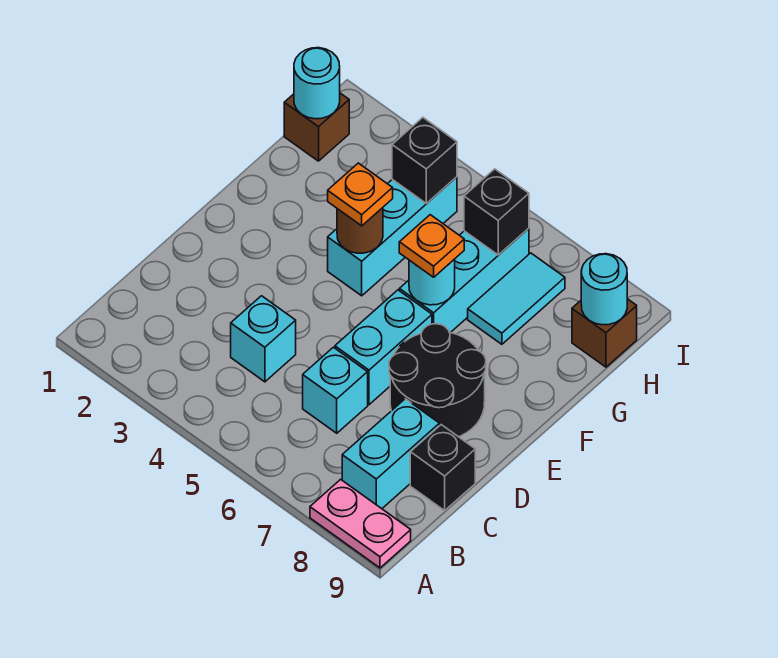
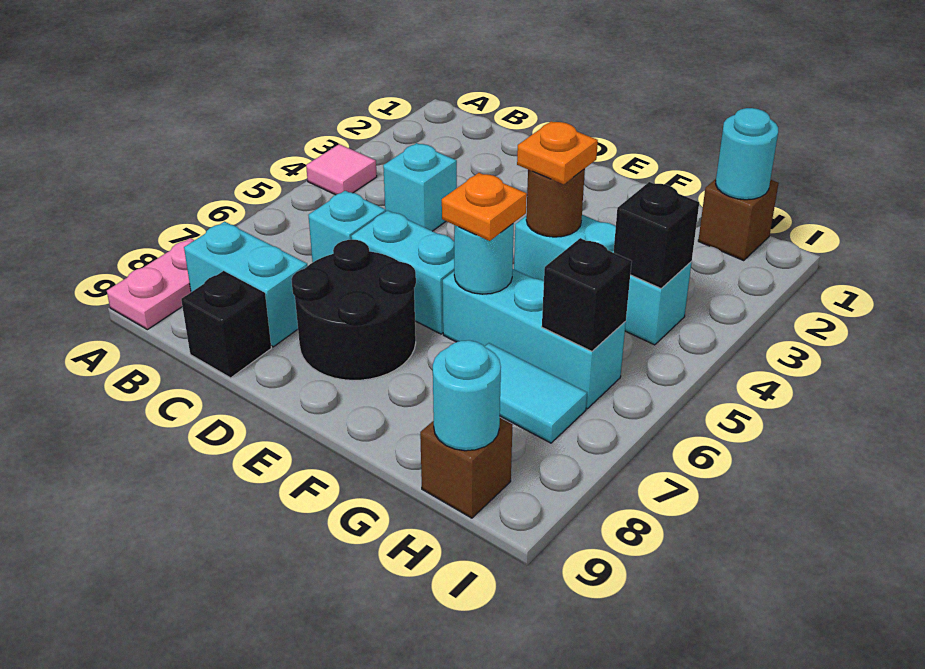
none -> pink tile A4 level 1

